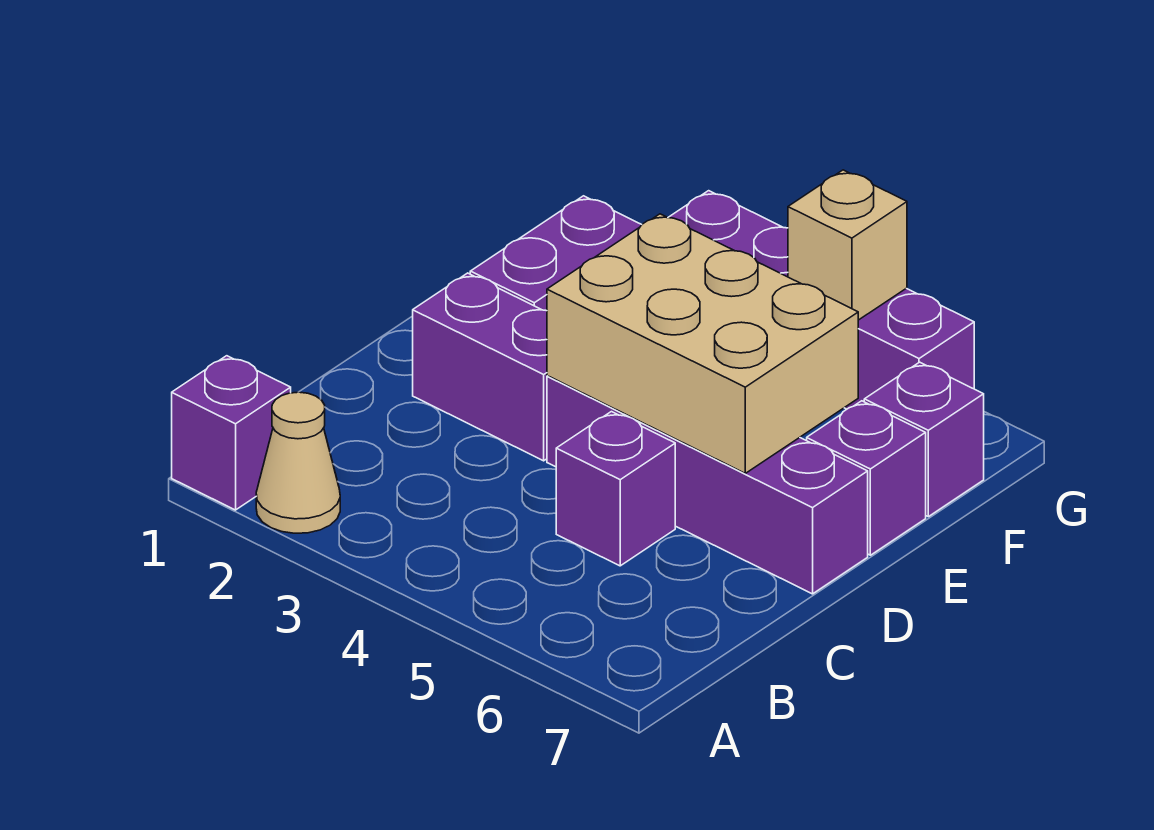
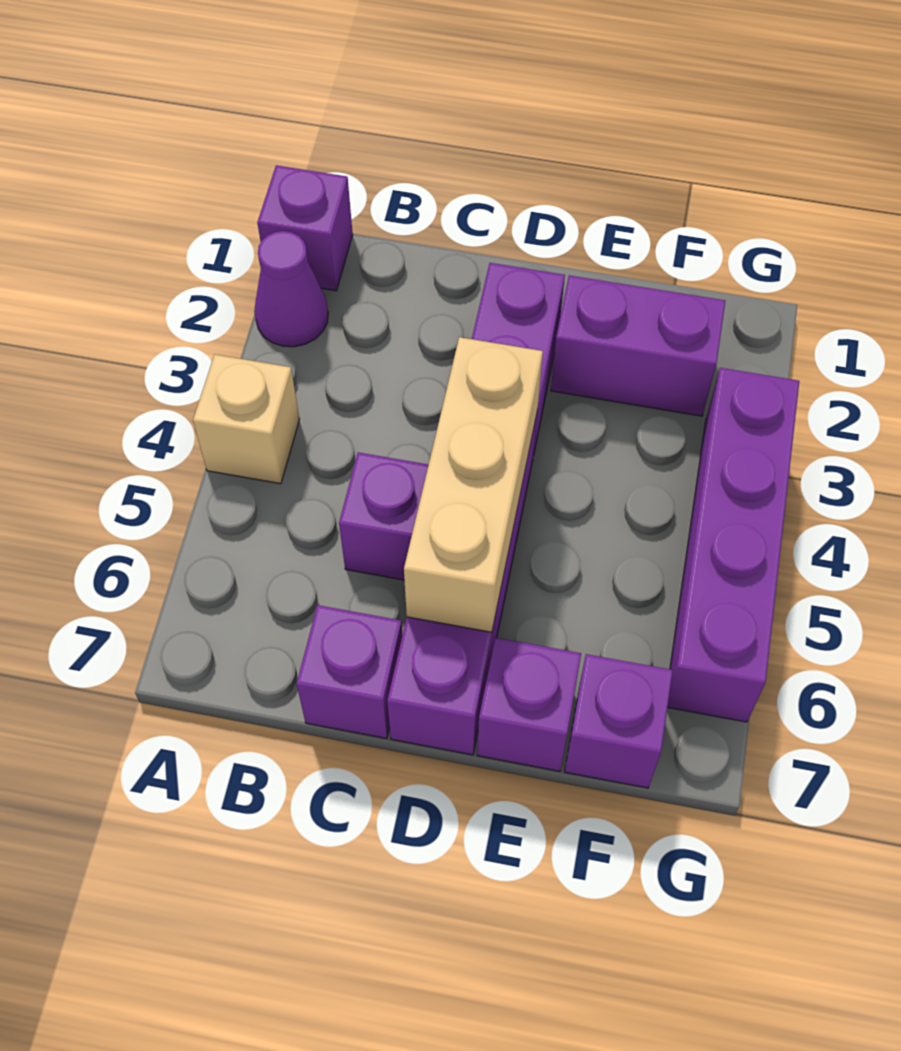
tan cone A2 level 1 -> purple cone A2 level 1
none -> purple brick C7 level 1
tan brick D4:E6 level 2 -> tan brick D4:D6 level 2
tan brick G5 level 2 -> tan brick A4 level 1

